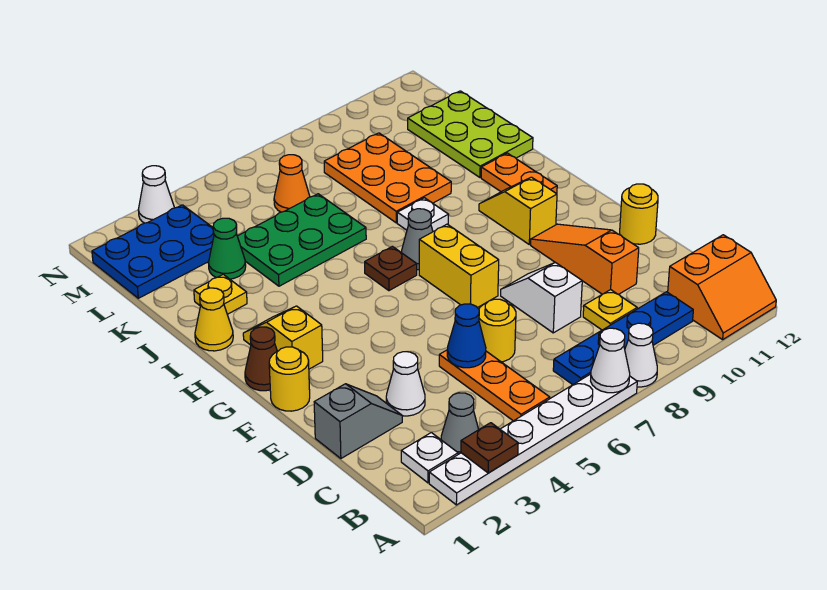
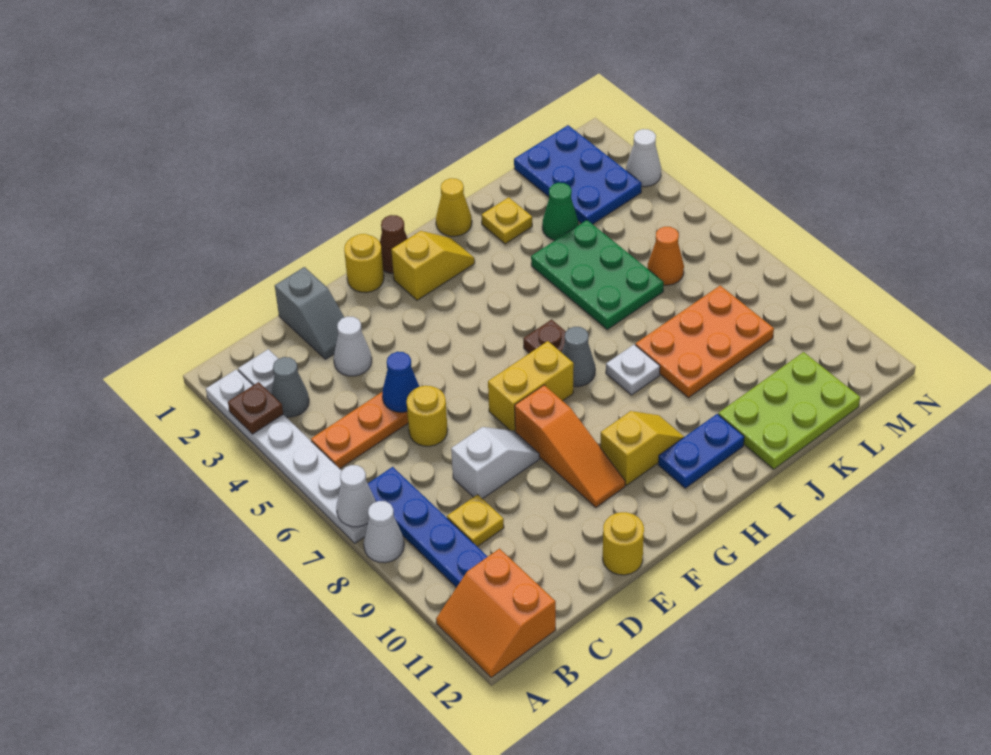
orange slope D10:F10 level 1 top D -> orange slope F8:F10 level 1 top 8
orange plate H11:I11 level 1 -> blue plate H11:I11 level 1

